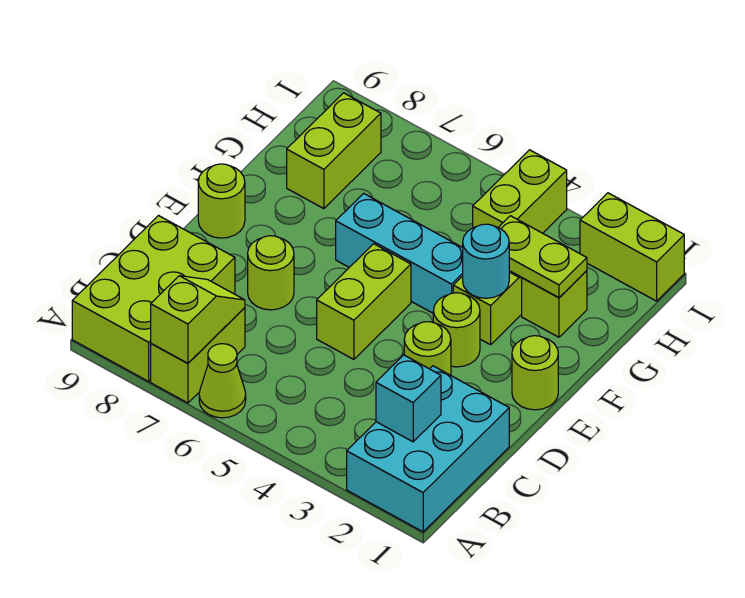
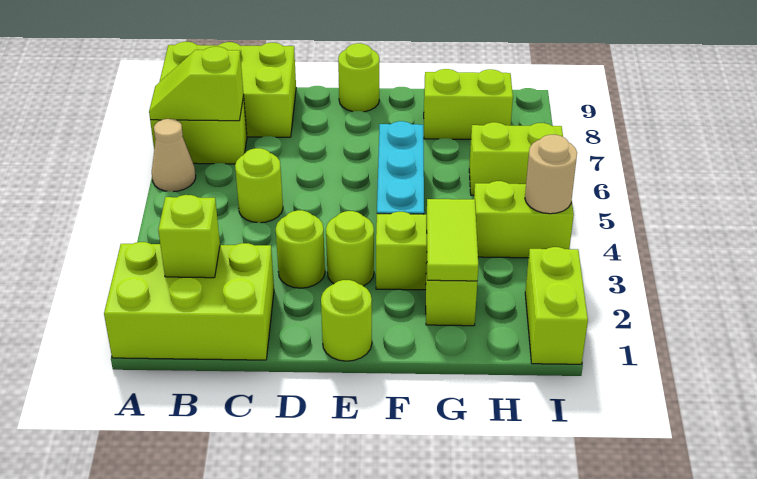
cyan brick A1:C2 level 1 -> lime brick A1:C2 level 1
lime cone A6 level 1 -> tan cone A6 level 1
lime slope A7:B7 level 2 top A -> lime slope A7:B7 level 2 top B
cyan brick B2 level 2 -> lime brick B2 level 2
lime brick D5:E5 level 1 -> lime brick H6:I6 level 1
lime round brick D7 level 1 -> lime round brick C5 level 1
cyan round brick F3 level 2 -> none
lime plate G2:G3 level 2 -> lime tile G2:G3 level 2
none -> tan round brick I4 level 2

